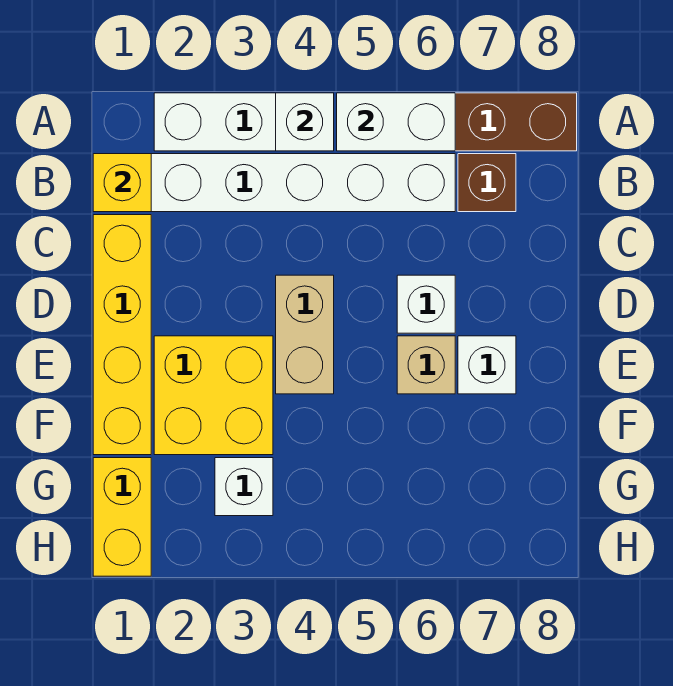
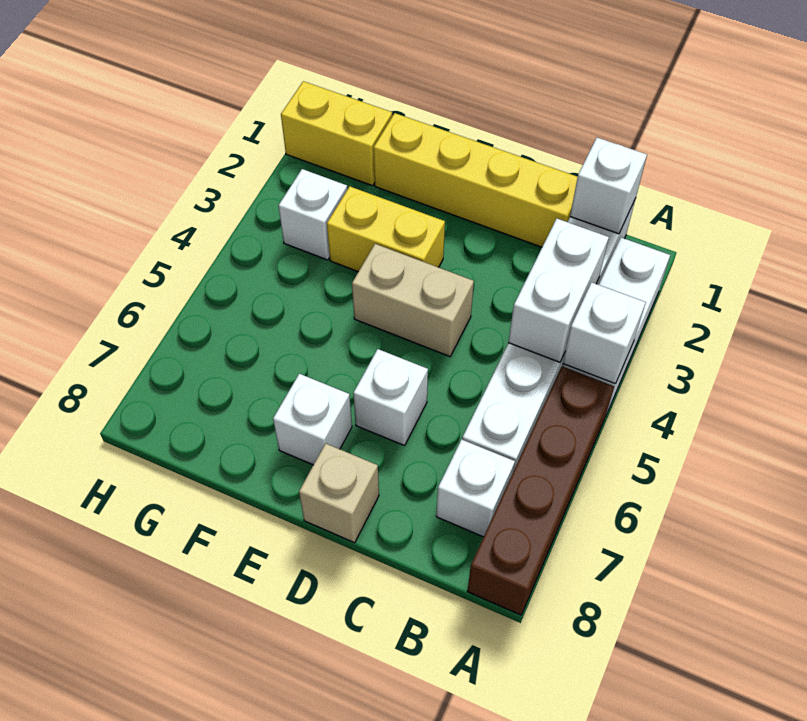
white brick A5:A6 level 2 -> white brick B3:B4 level 2
yellow brick B1 level 2 -> white brick B1 level 2
brown brick B7 level 1 -> white brick B7 level 1
yellow brick E2:F3 level 1 -> yellow brick E3:F3 level 1
tan brick E6 level 1 -> tan brick D8 level 1

